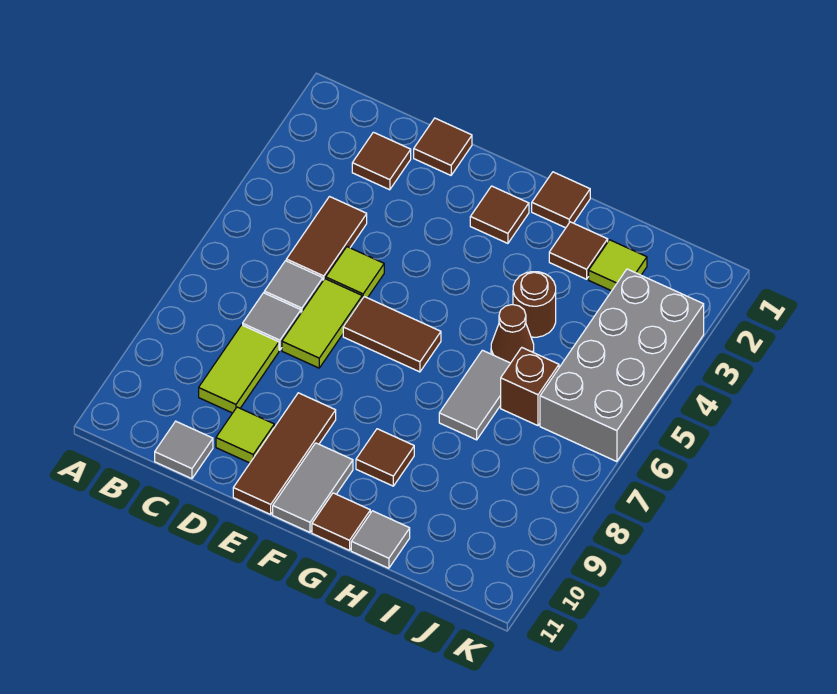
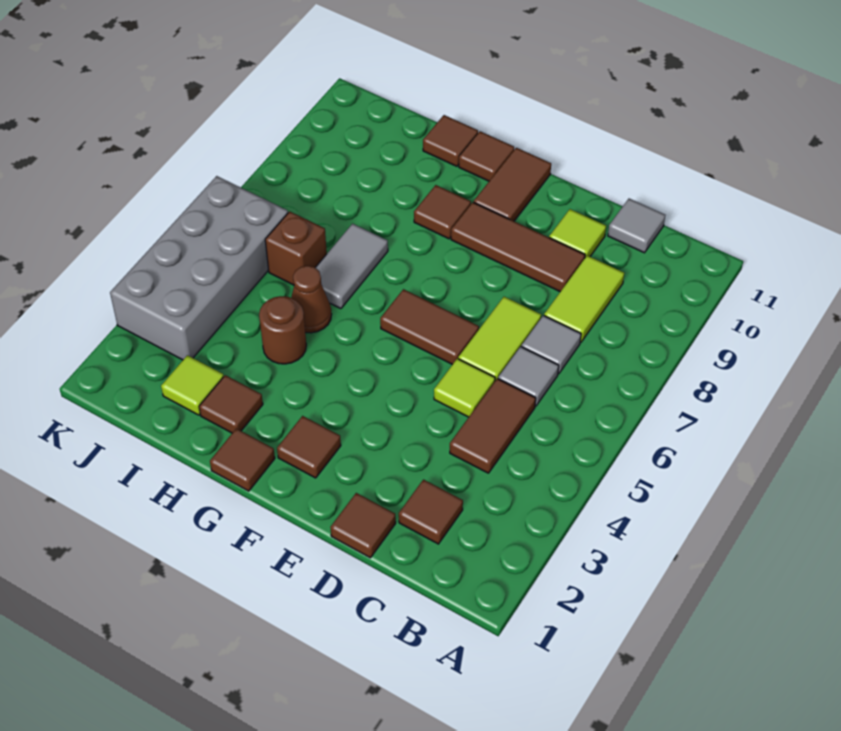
brown tile E9:E11 level 1 -> brown tile D9:F9 level 1
grey tile F10:F11 level 1 -> brown tile F10:F11 level 1
grey tile H11 level 1 -> brown tile H11 level 1

